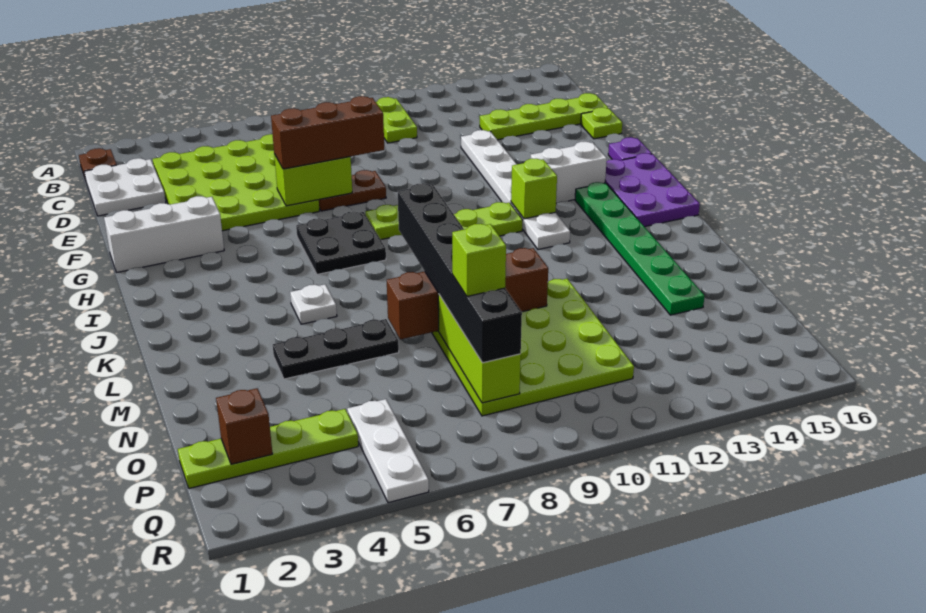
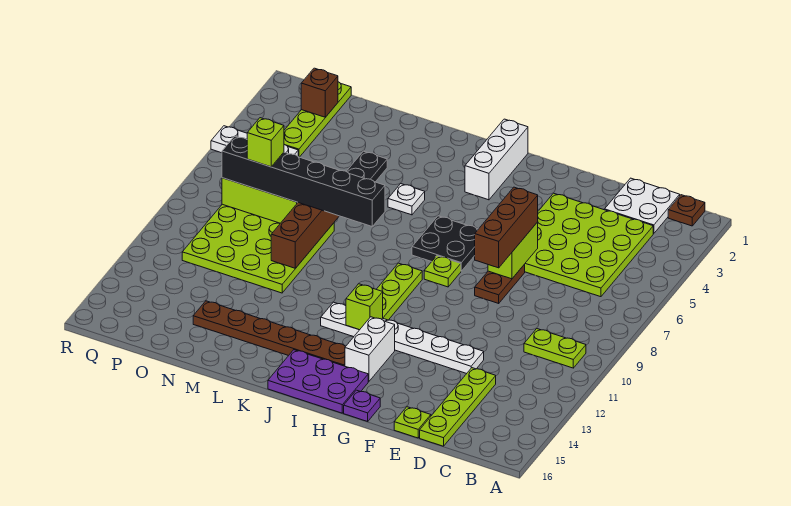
white brick G1:G3 level 1 -> white brick I1:I3 level 1
green plate I14:N14 level 1 -> brown plate I14:N14 level 1

